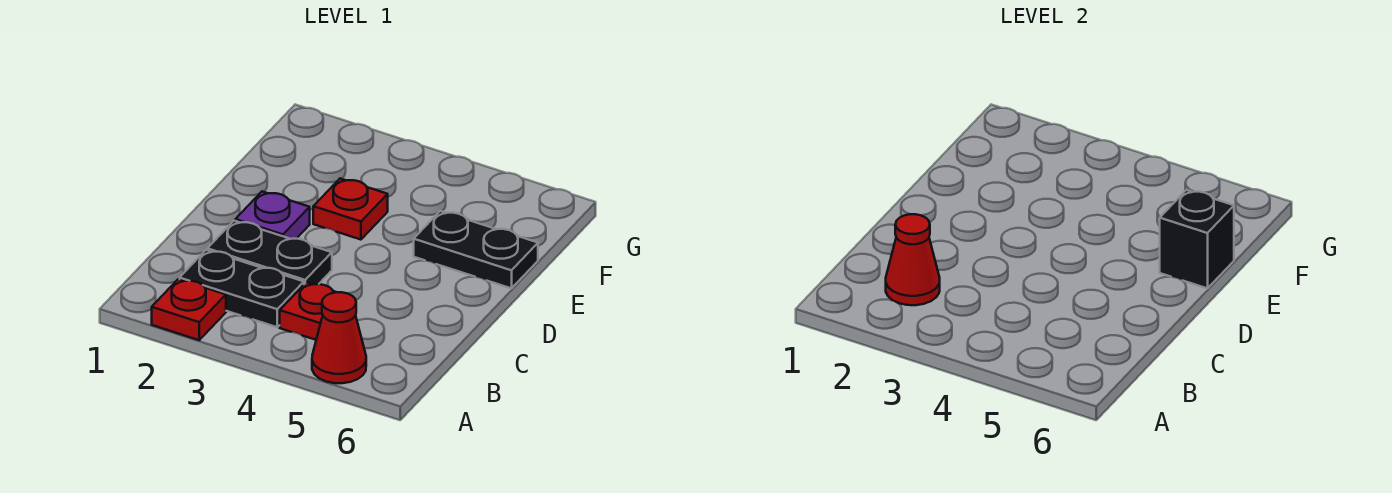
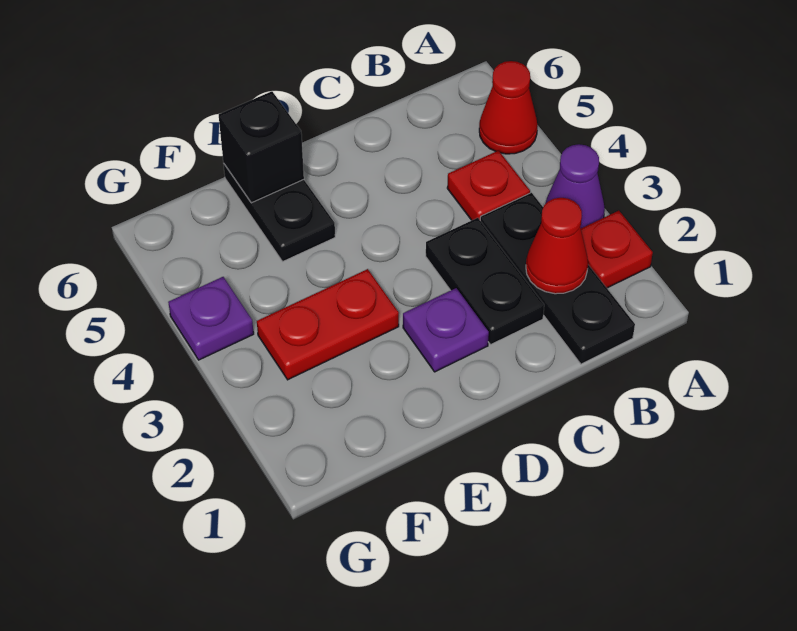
none -> purple cone A3 level 1
black plate B2:B3 level 1 -> black plate B1:B3 level 1
red plate E3 level 1 -> red plate E3:F3 level 1
none -> purple plate G4 level 1

